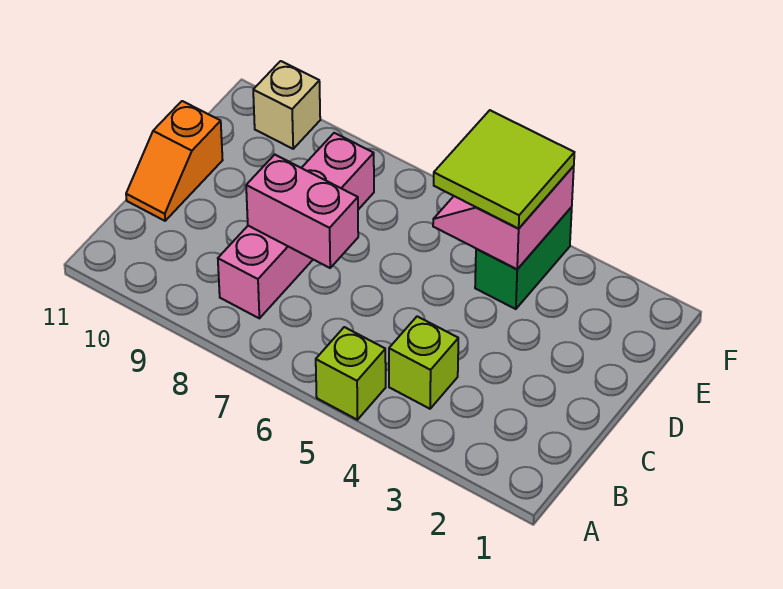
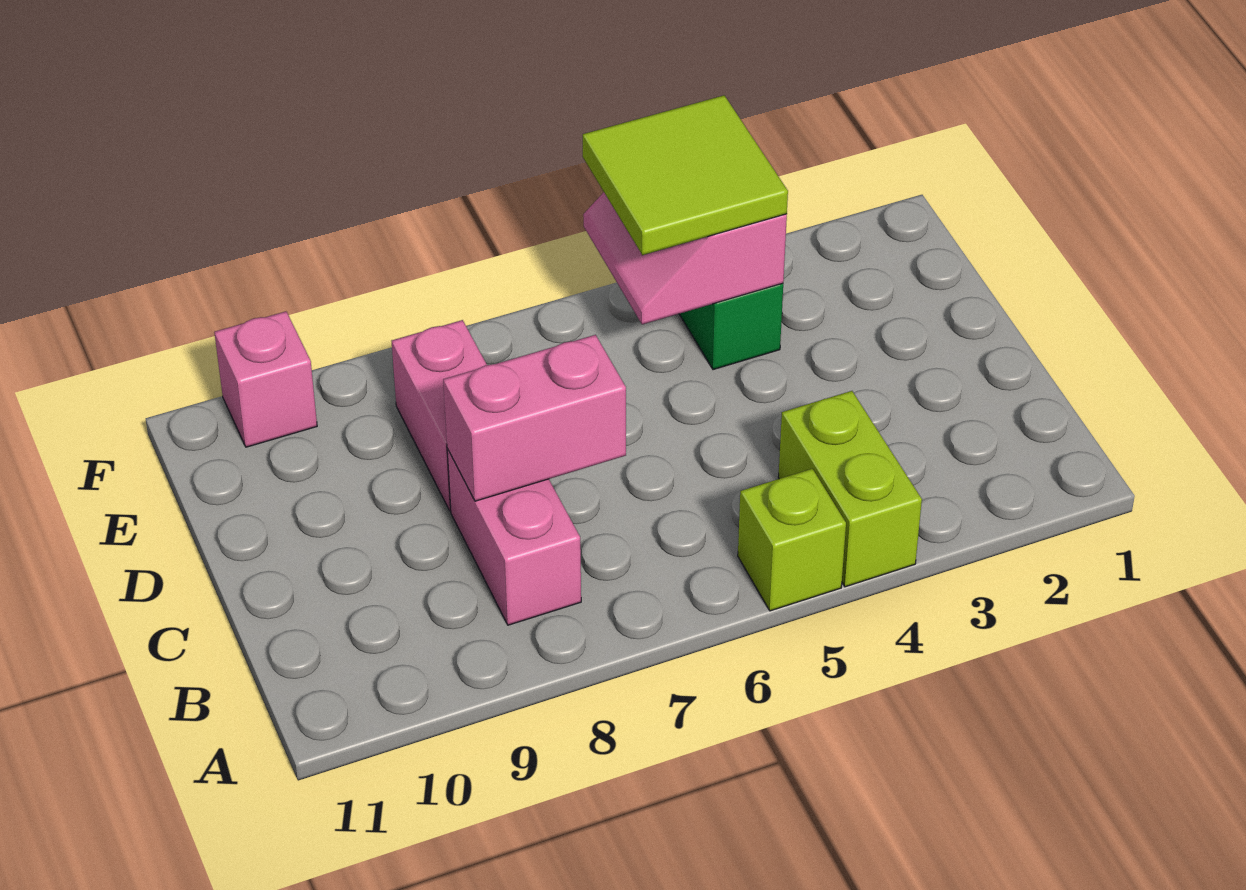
lime brick B4 level 1 -> lime brick A4:B4 level 1
orange slope C11:D11 level 1 top D -> none
tan brick F10 level 1 -> pink brick F10 level 1

